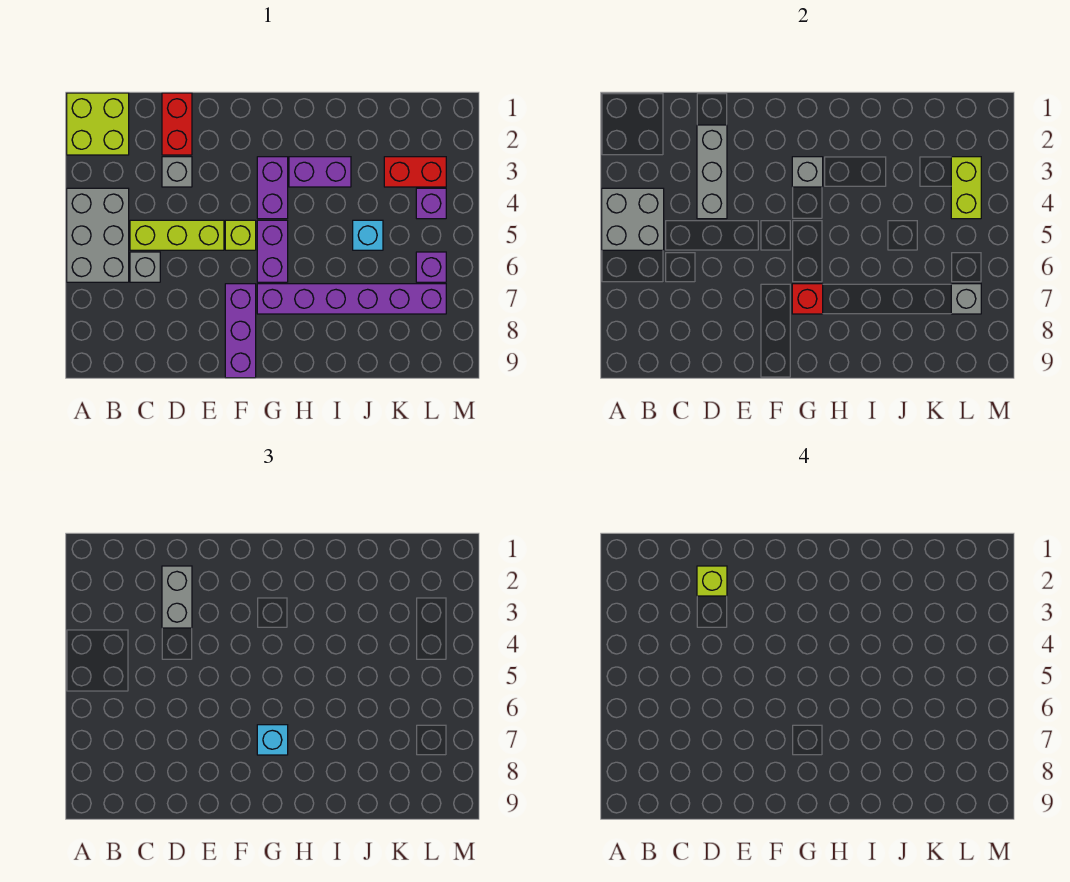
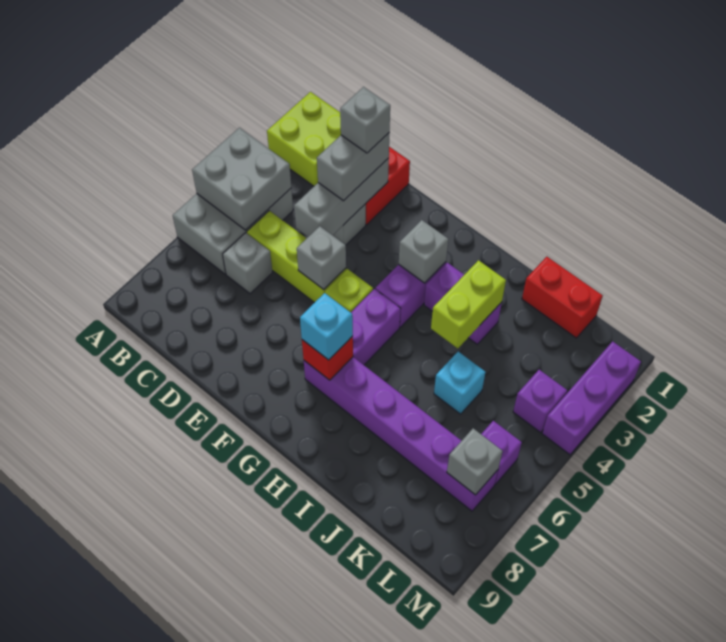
lime brick D2 level 4 -> grey brick D2 level 4
none -> grey brick E5 level 2
purple brick F7:F9 level 1 -> purple brick M2:M4 level 1
red brick K3:L3 level 1 -> red brick J1:K1 level 1
lime brick L3:L4 level 2 -> lime brick I3:I4 level 2

